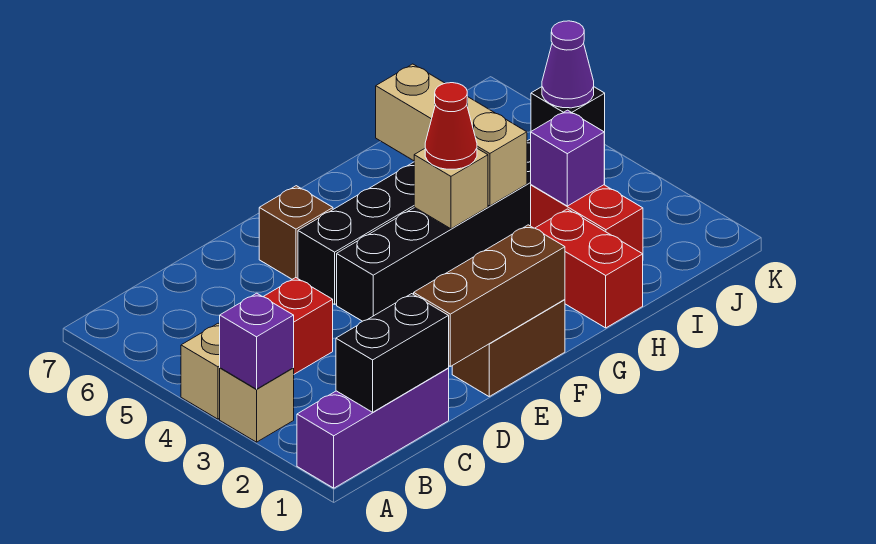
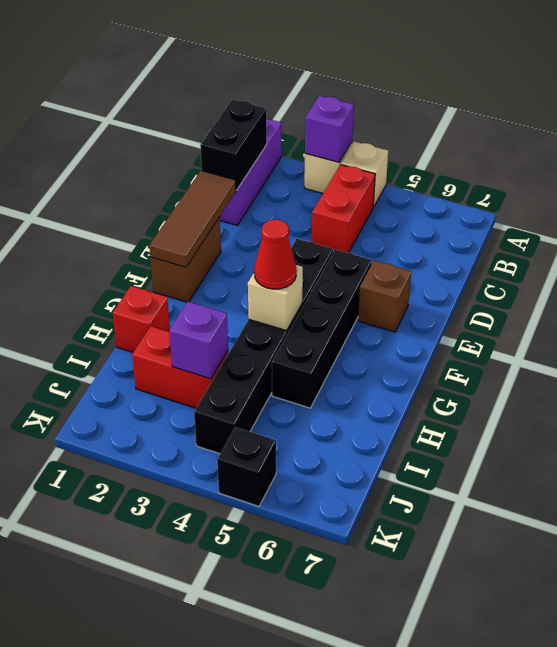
brown brick D1:F1 level 2 -> brown tile D1:F1 level 2
red brick H1:H2 level 1 -> red brick H1 level 1
tan brick H4:H6 level 2 -> none
purple cone K5 level 2 -> none

